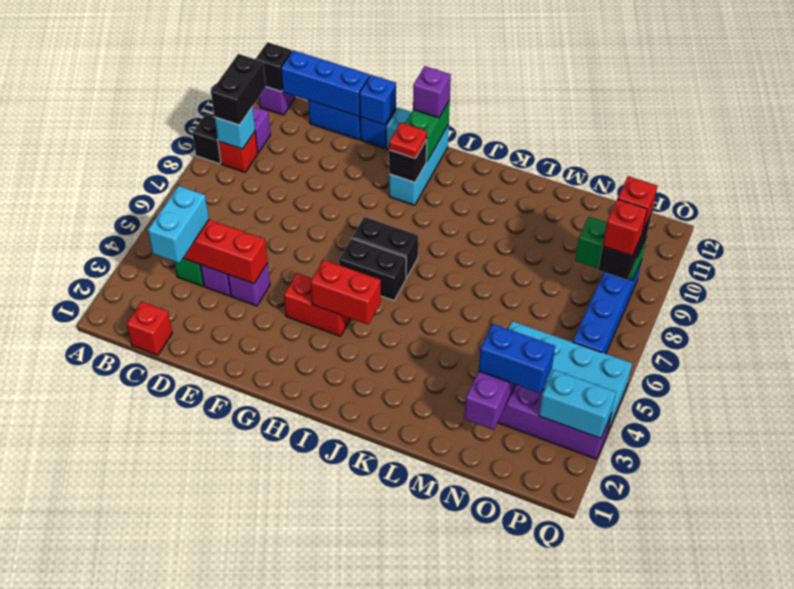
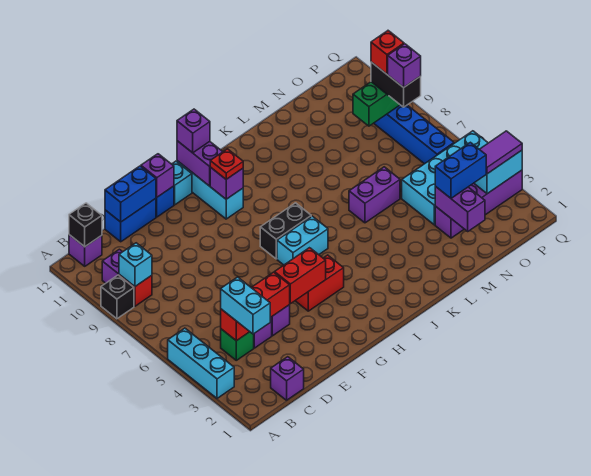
none -> cyan brick A3:A5 level 1
black brick B9:B10 level 3 -> none
red brick C1 level 1 -> purple brick C1 level 1
blue brick C12:E12 level 2 -> blue brick D12:E12 level 2
blue brick F12 level 2 -> purple brick F12 level 2
red brick H4:I4 level 2 -> red brick F4:G4 level 2
black brick H6:I6 level 1 -> cyan brick H6:I6 level 1
black brick H10 level 2 -> purple brick H10 level 2
green brick H11:H12 level 2 -> purple brick H11:H12 level 2
none -> purple brick L6:M6 level 1
none -> purple tile P3:Q3 level 3
red brick P8 level 4 -> purple brick P8 level 4

